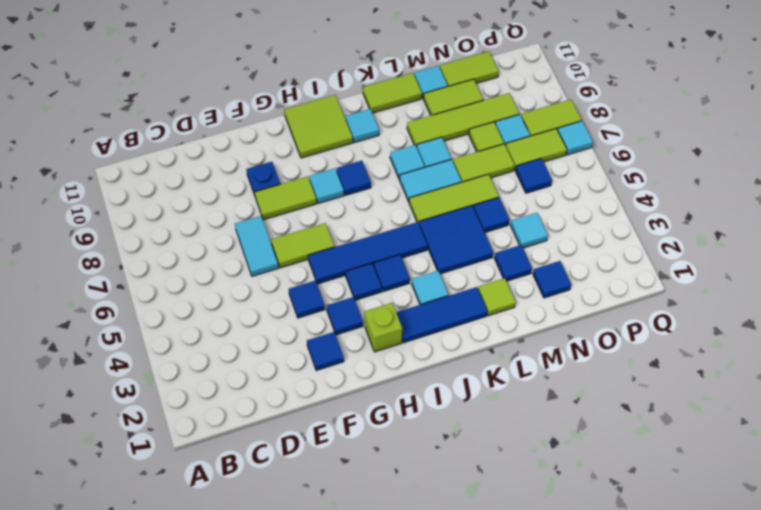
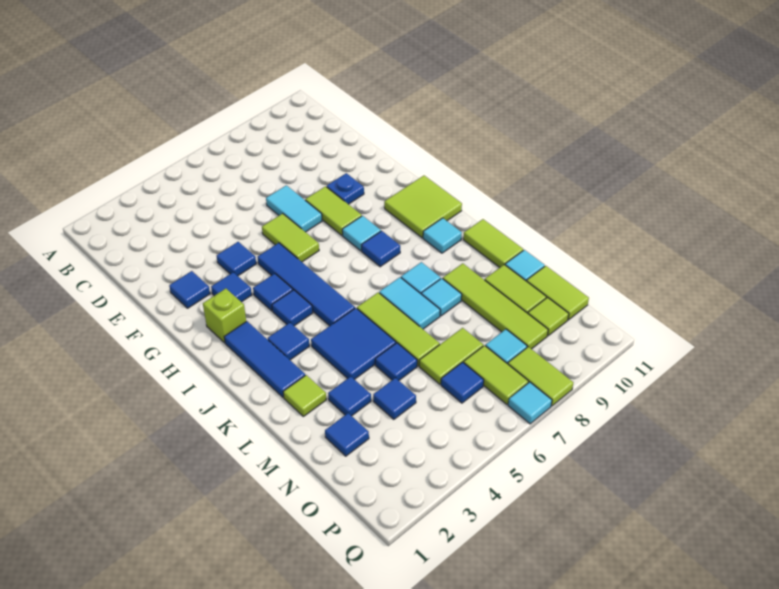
cyan tile E6:E7 level 1 -> cyan tile E7:F7 level 1
cyan tile J3 level 1 -> blue tile J3 level 1
lime tile M7:N7 level 1 -> lime tile N6:N7 level 1
cyan tile N4 level 1 -> blue tile N4 level 1
lime tile N8 level 1 -> lime tile O10 level 1

